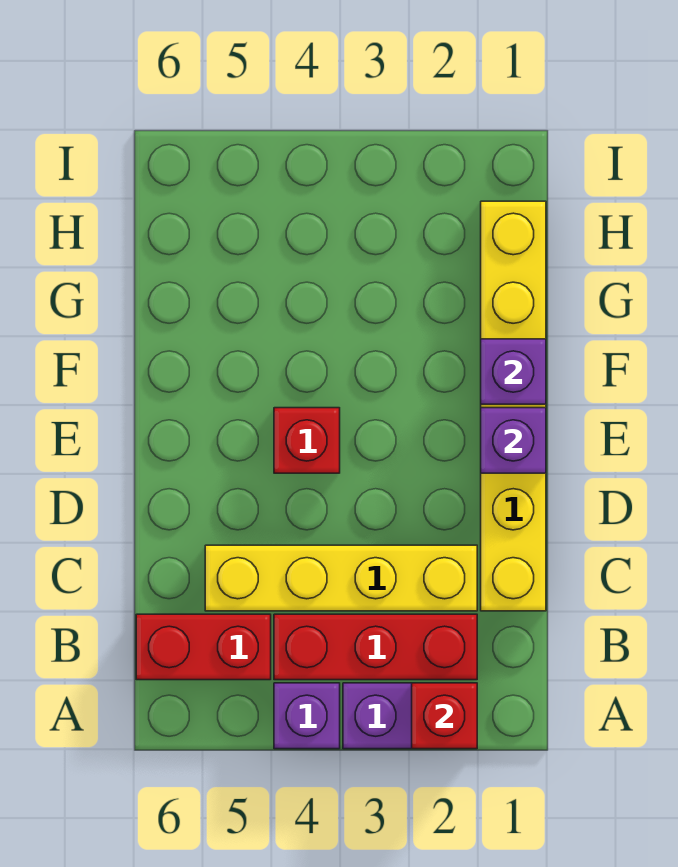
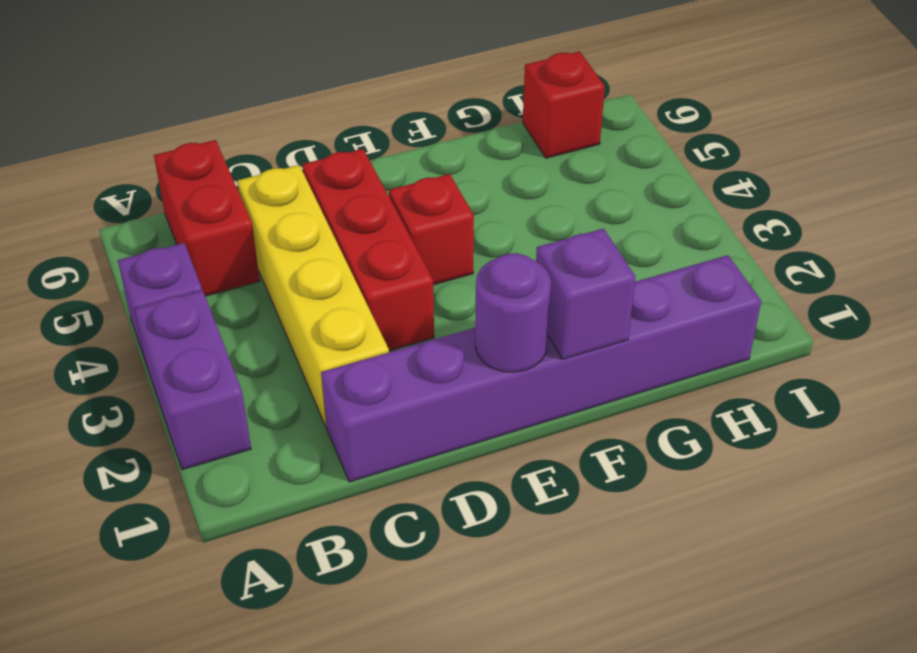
red brick A2 level 2 -> red brick H6 level 1
red brick B2:B4 level 1 -> red brick D3:D5 level 1
yellow brick C1:H1 level 1 -> purple brick C1:H1 level 1
purple brick E1 level 2 -> purple round brick E1 level 2

